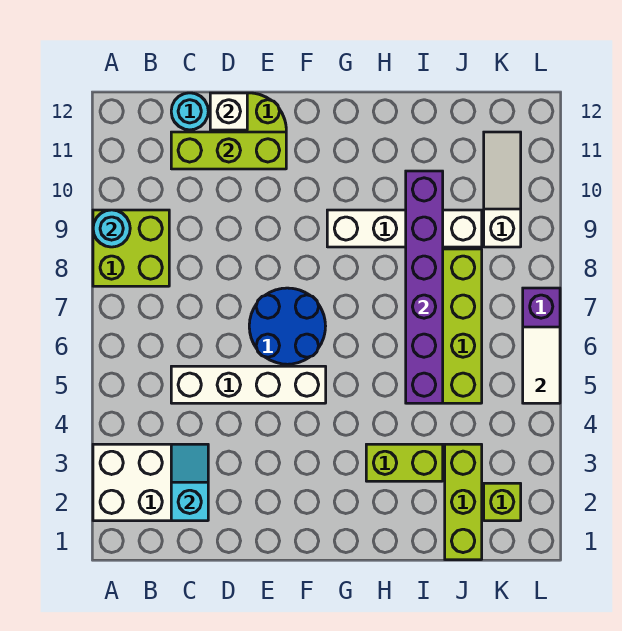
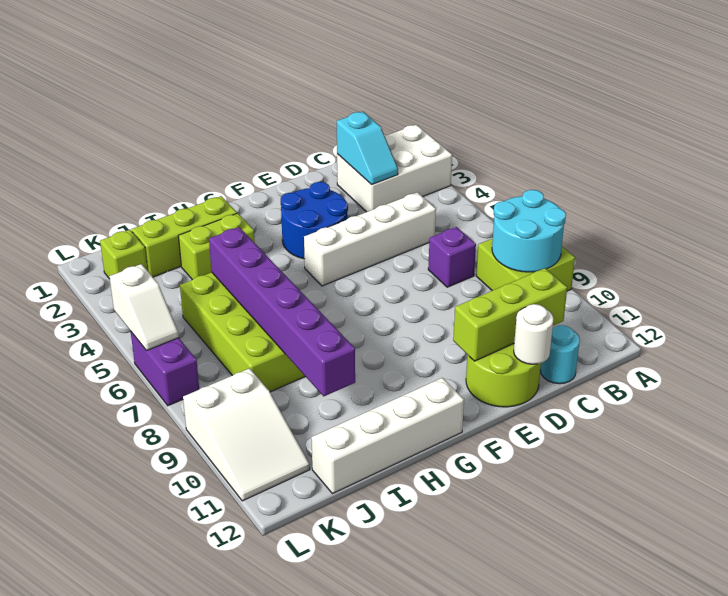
cyan round brick A9 level 2 -> cyan round brick A8:B9 level 2
none -> purple brick C7 level 1
white brick D12 level 2 -> white round brick D12 level 2
blue round brick E6:F7 level 1 -> blue round brick E3:F4 level 1
white brick G9:J9 level 1 -> white brick G12:J12 level 1
lime brick J1:J3 level 1 -> lime brick H2:J2 level 1
white slope K9:K11 level 1 top 9 -> white slope K9:L11 level 1 top 9
white tile L5:L6 level 2 -> white slope L5:L6 level 2 top 5

